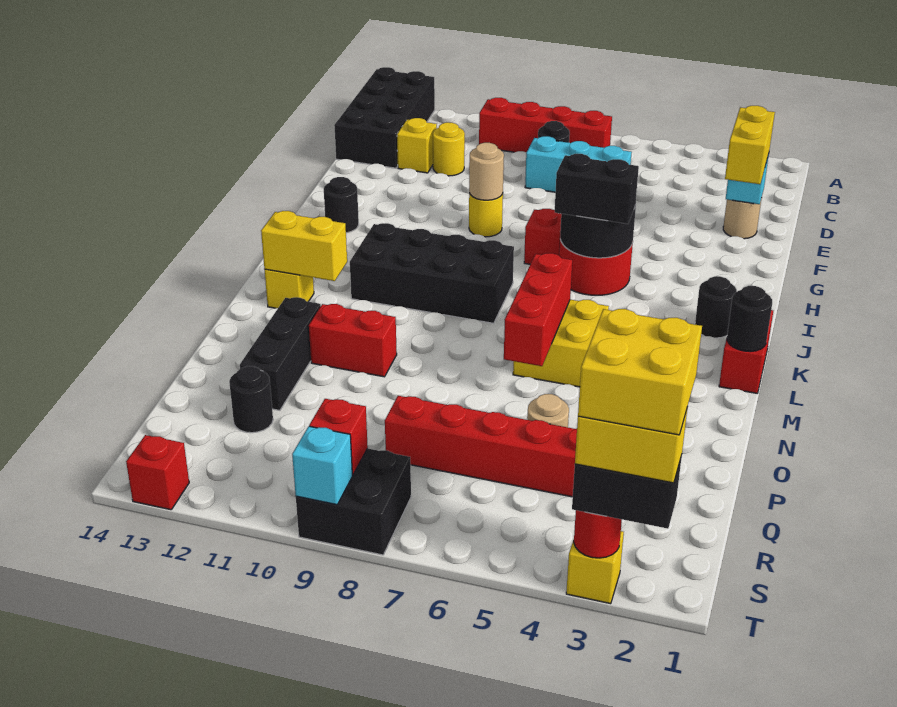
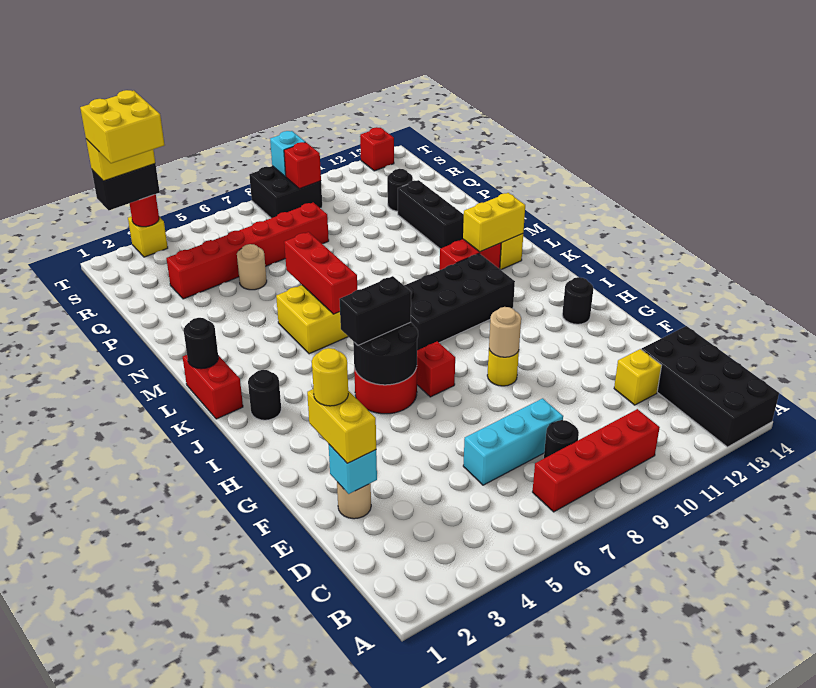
yellow round brick D11 level 1 -> yellow round brick F2 level 4
red brick N10:N11 level 1 -> red brick L11:L12 level 1

